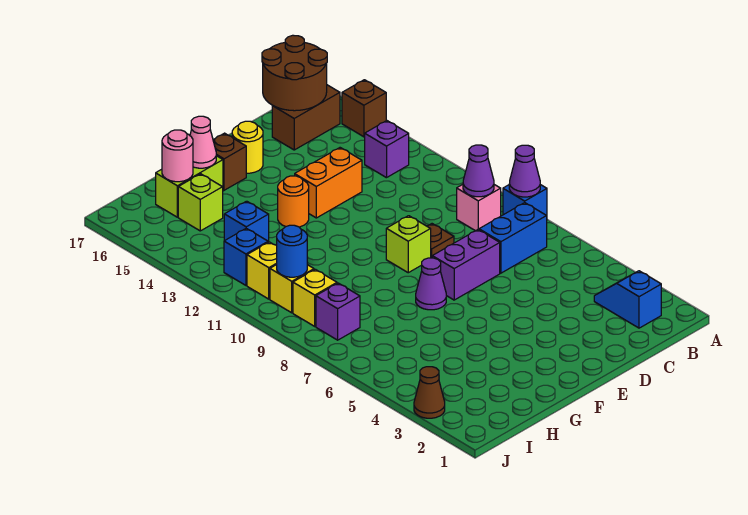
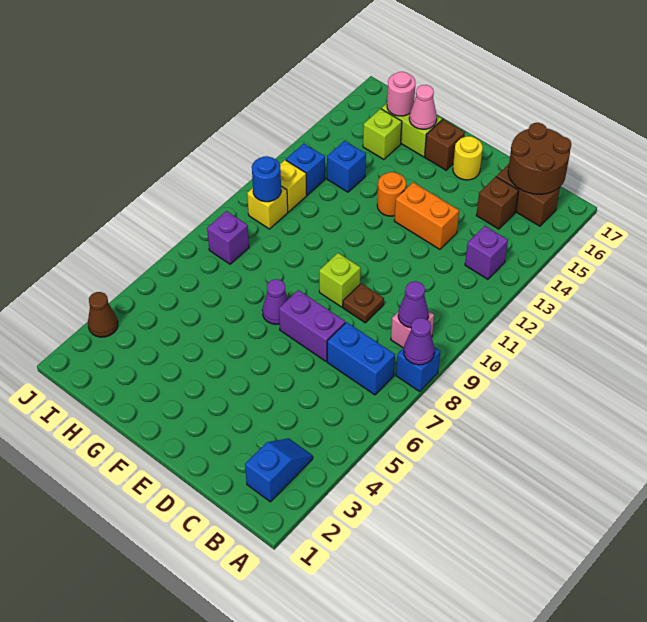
brown brick A15 level 1 -> brown brick C15 level 1
yellow brick I9 level 1 -> none

